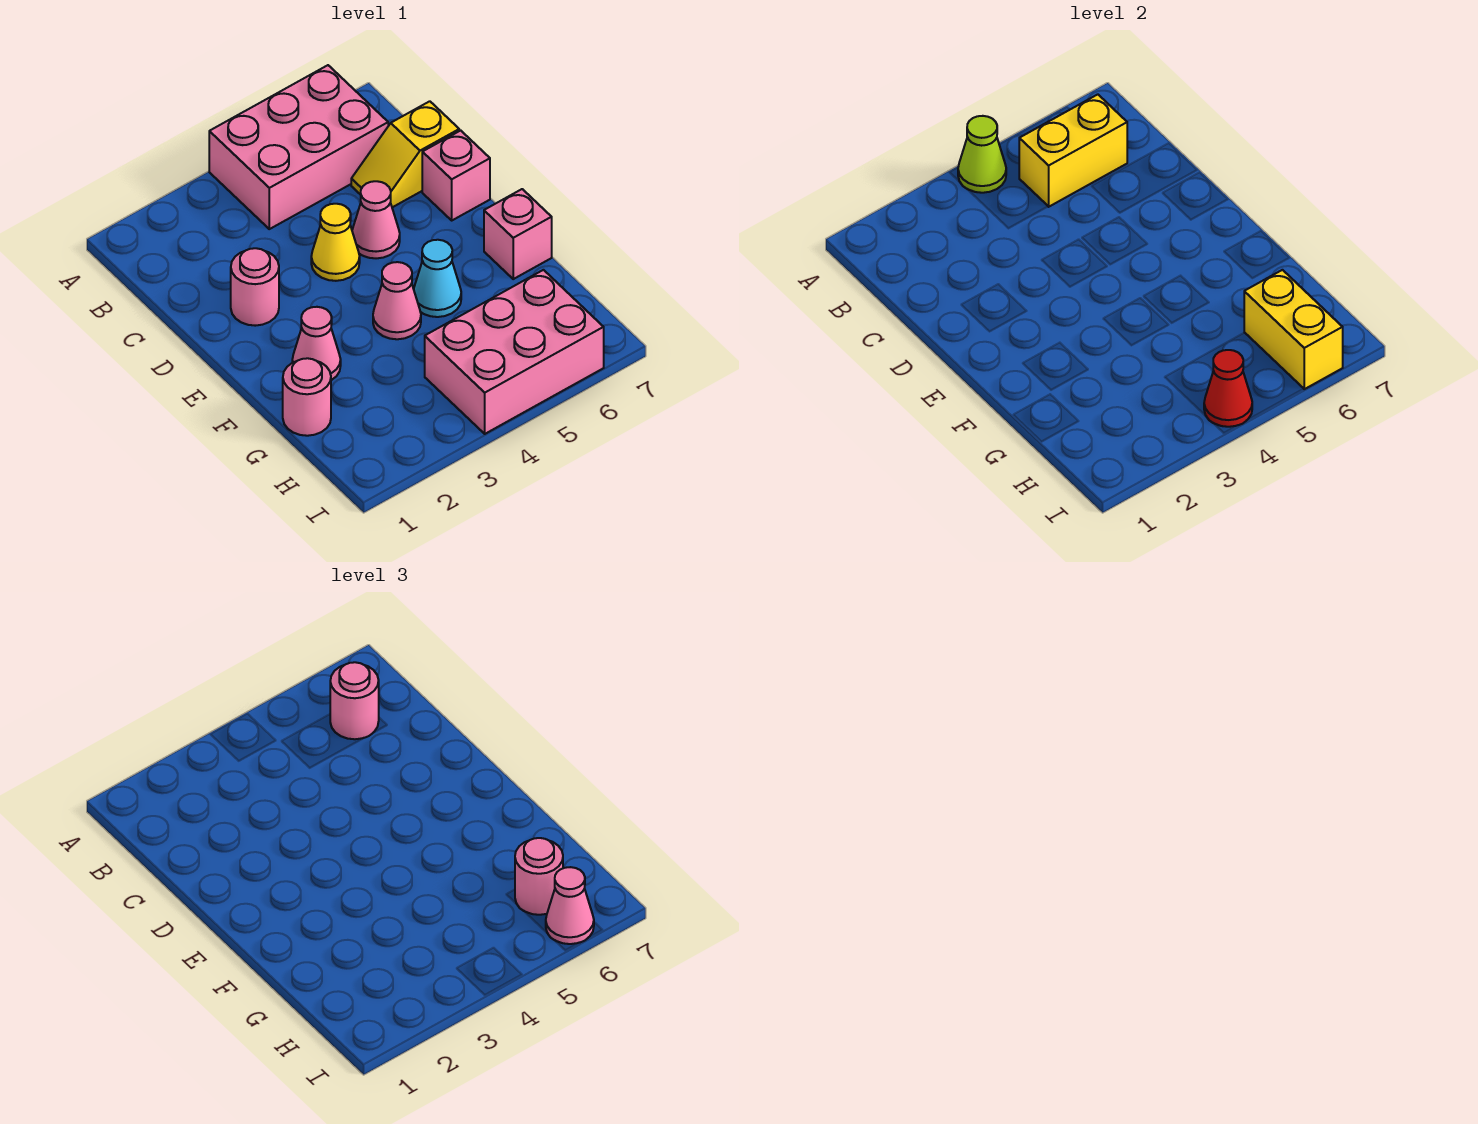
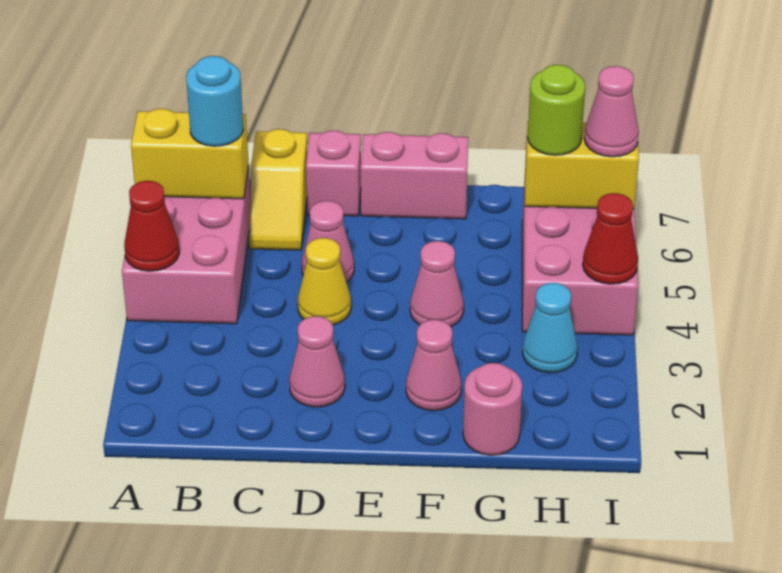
lime cone A4 level 2 -> red cone A4 level 2
yellow brick B5:B6 level 2 -> yellow brick A6:B6 level 2
pink round brick B6 level 3 -> cyan round brick B6 level 3
pink round brick D2 level 1 -> pink cone D2 level 1
cyan cone F5 level 1 -> cyan cone H3 level 1
pink brick F7 level 1 -> pink brick E7:F7 level 1
pink round brick H6 level 3 -> lime round brick H6 level 3

